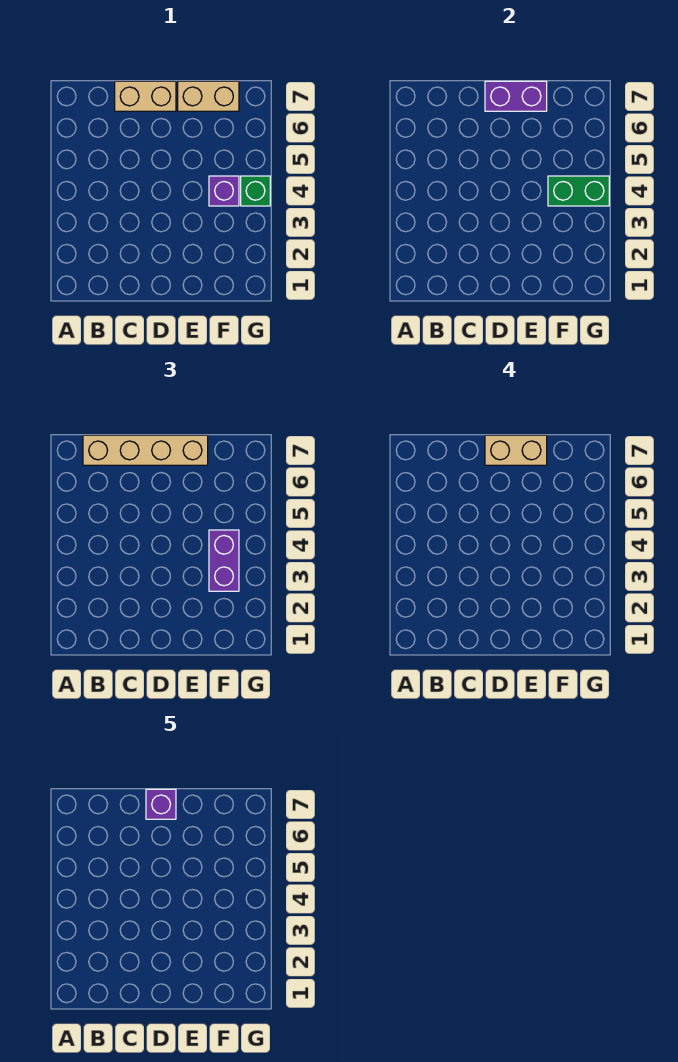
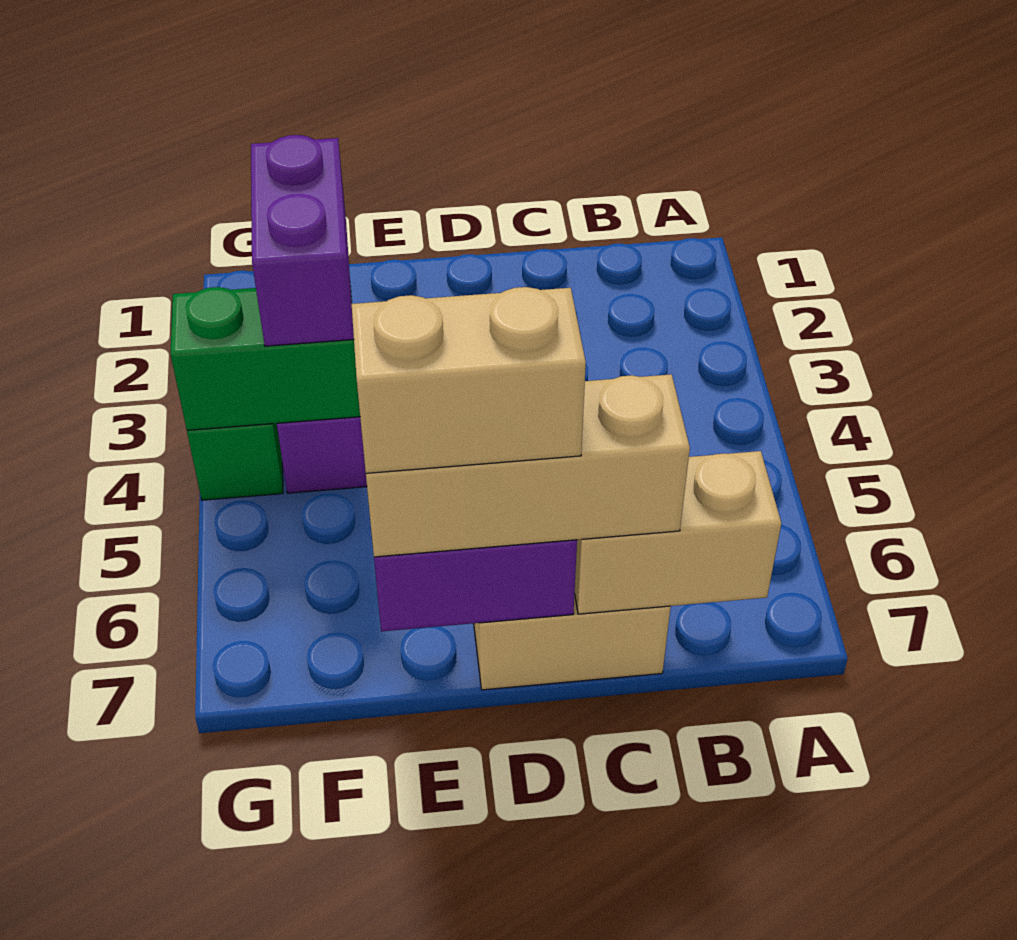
tan brick B7:E7 level 3 -> tan brick C7:E7 level 3
purple brick D7 level 5 -> none
tan brick E7:F7 level 1 -> tan brick B7:C7 level 2

